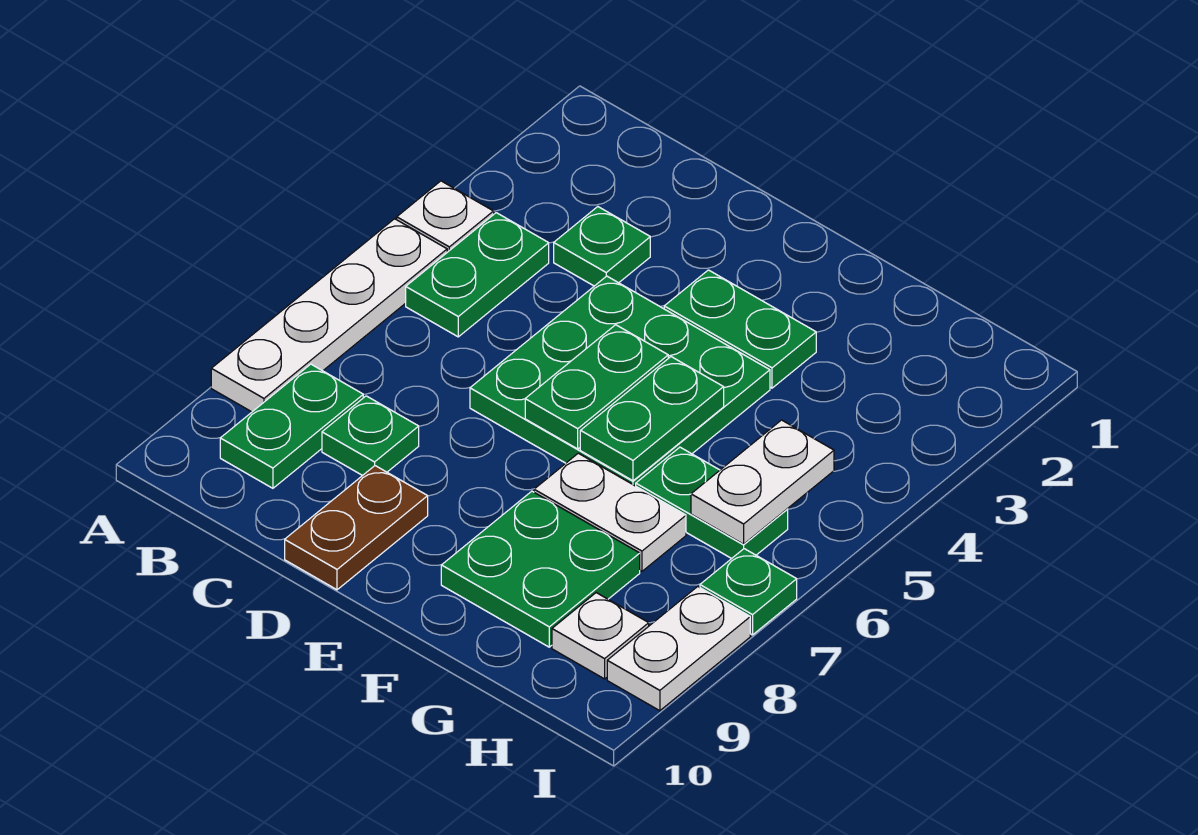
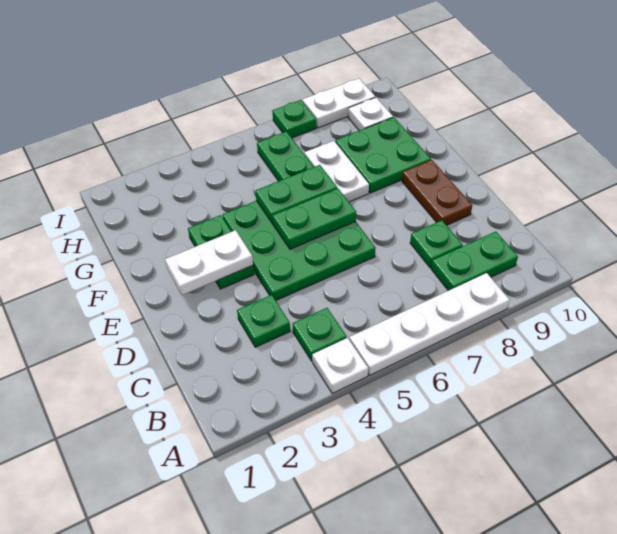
green plate B4:B5 level 1 -> green plate B4 level 1
brown plate D9:D10 level 1 -> brown plate D9:E9 level 1
white plate H5:H6 level 2 -> white plate E2:E3 level 2

